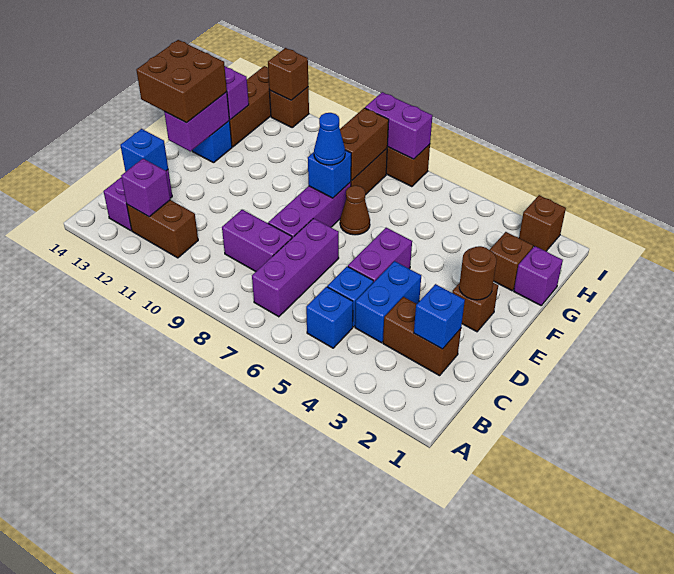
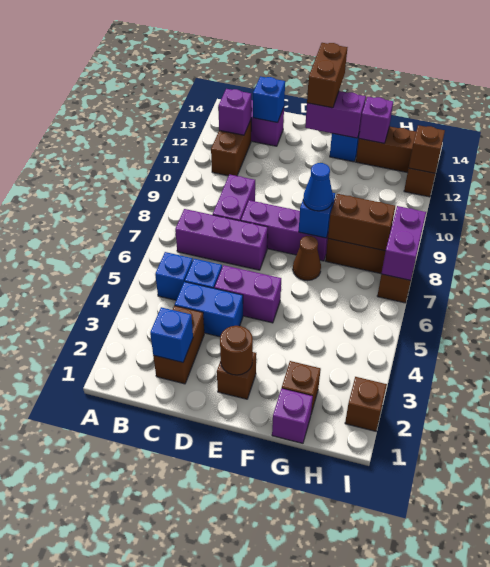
brown brick E13:F14 level 3 -> brown brick E13:E14 level 3

